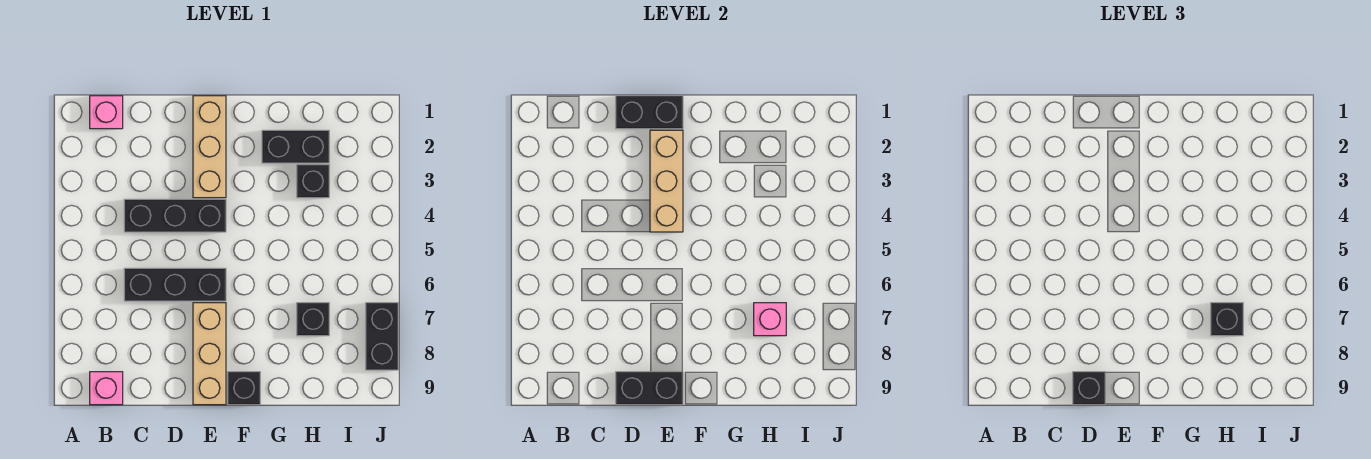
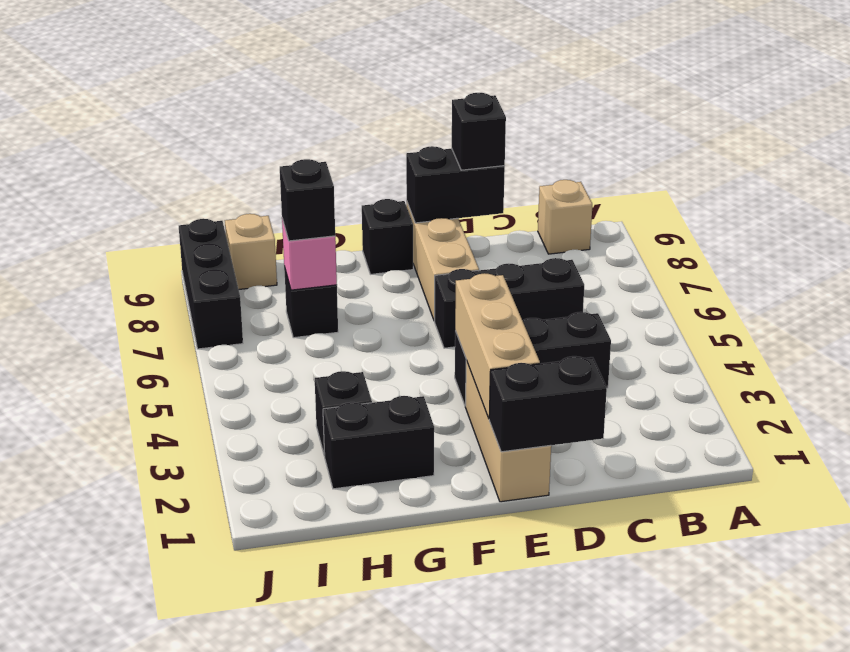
pink brick B1 level 1 -> none
pink brick B9 level 1 -> tan brick B9 level 1
none -> tan brick I9 level 1
black brick J7:J8 level 1 -> black brick J7:J9 level 1

